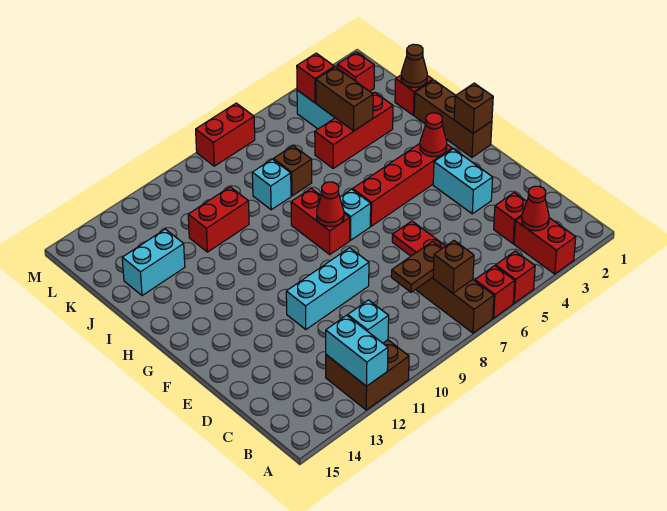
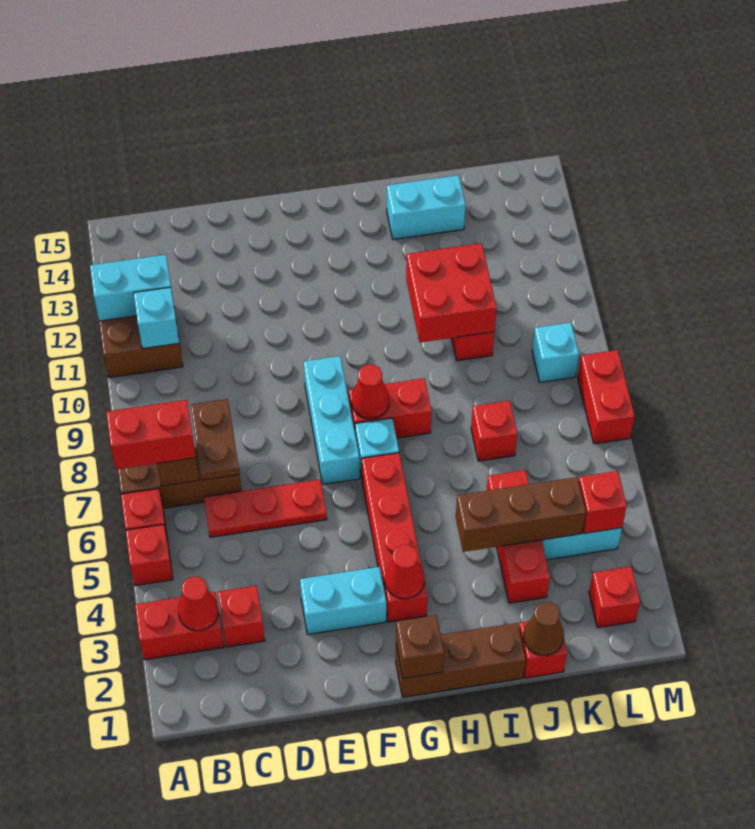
none -> red brick A7:B7 level 3
cyan brick E9:E11 level 1 -> cyan brick F7:F9 level 1
none -> red brick I10:J11 level 2
brown brick J4:K4 level 2 -> brown brick I4:K4 level 2
brown brick J7 level 1 -> red brick J7 level 1
cyan brick J8 level 1 -> cyan brick L9 level 1
cyan brick J13:J14 level 1 -> cyan brick I14:J14 level 1

